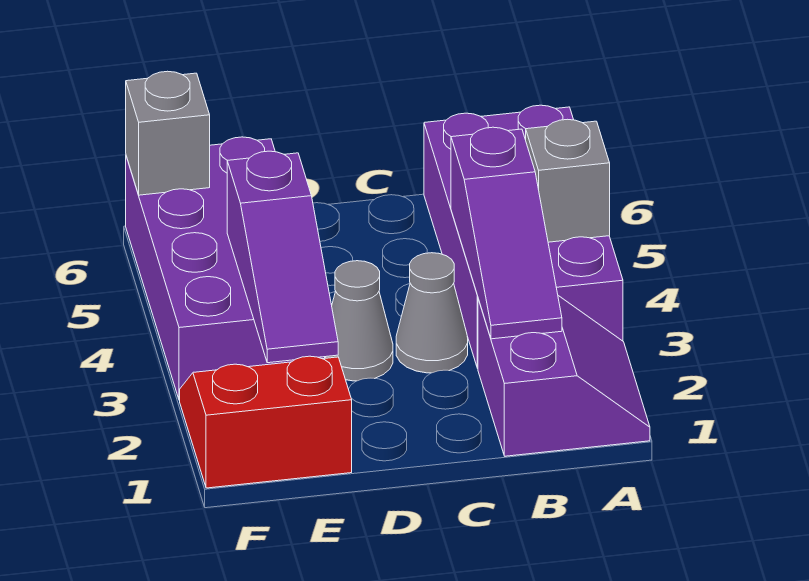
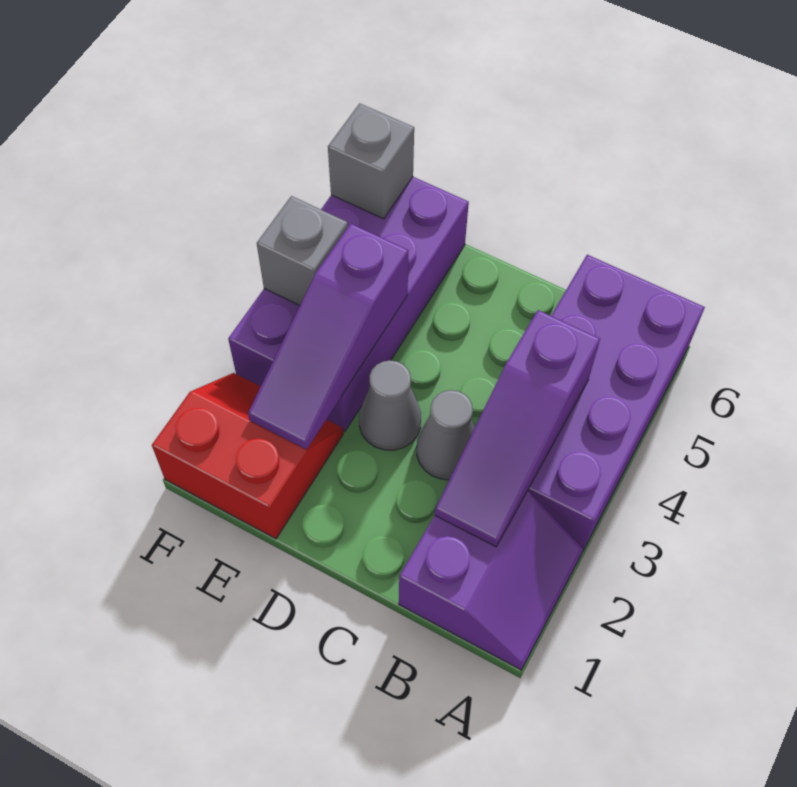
grey brick A4 level 2 -> grey brick F4 level 2

